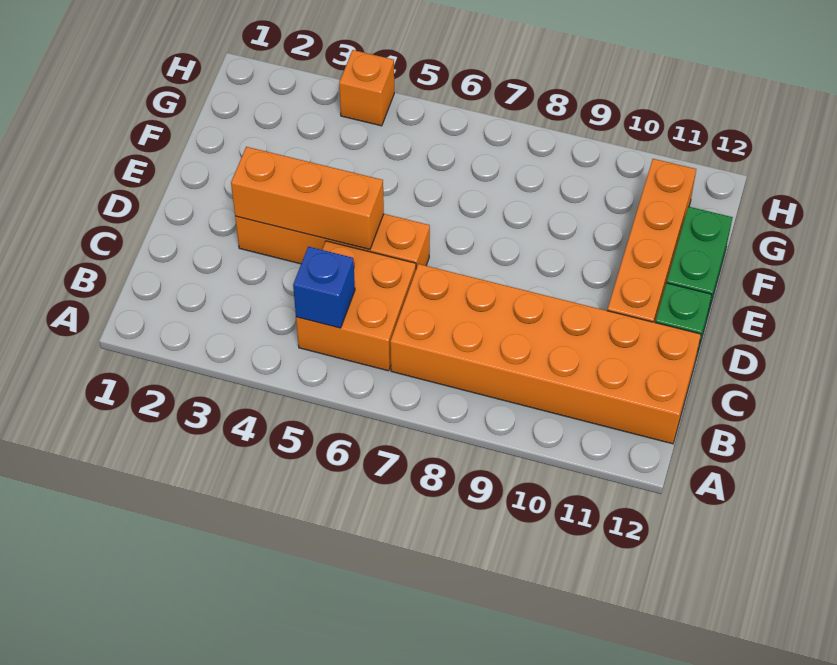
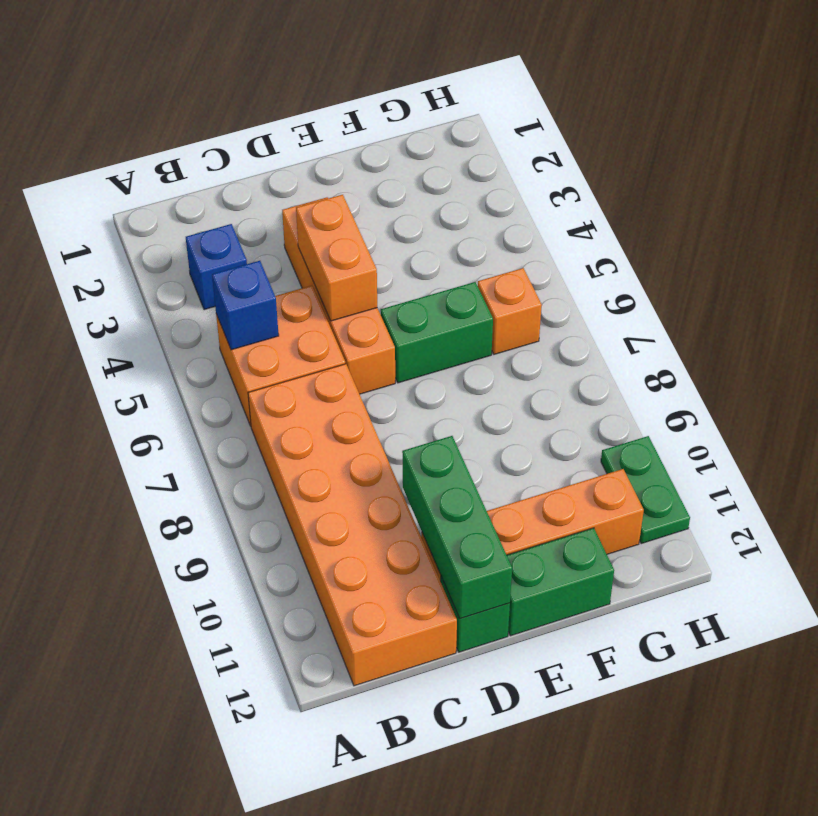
none -> blue brick B3 level 1
orange brick D3:D5 level 2 -> orange brick D4:D5 level 2
none -> green brick D10:D12 level 2
none -> green brick E6:F6 level 1
orange brick H4 level 1 -> orange brick G6 level 1
none -> green plate H10:H11 level 1

